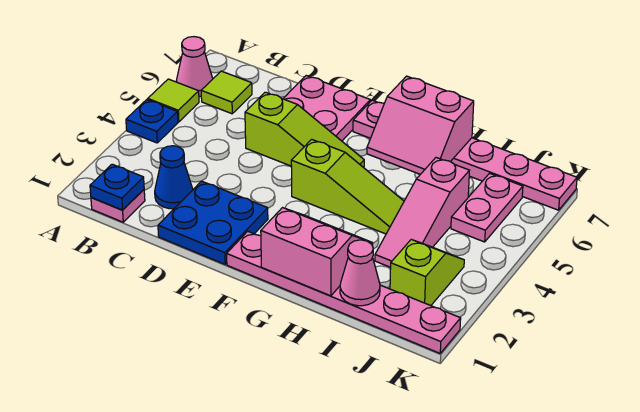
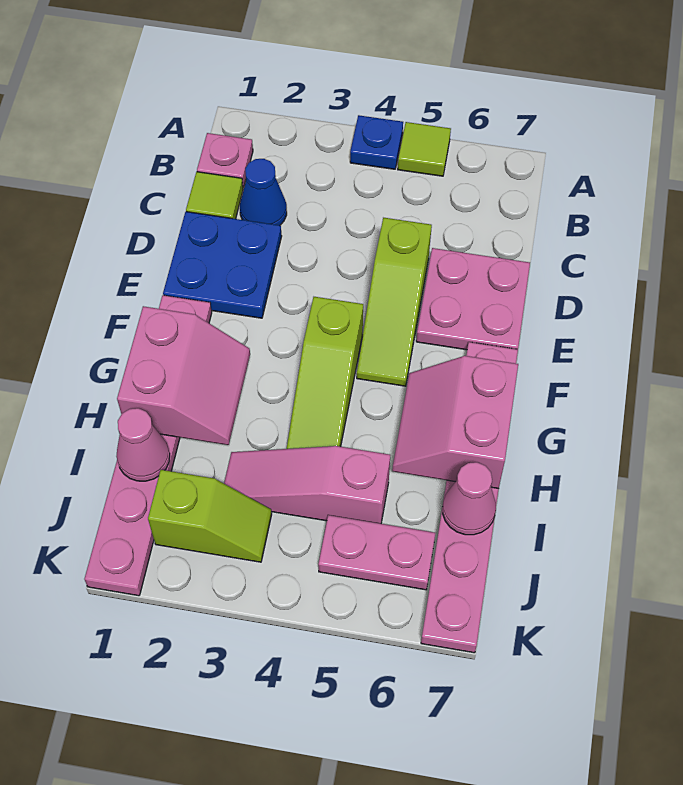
pink cone A6 level 1 -> pink cone I7 level 2
blue plate B1 level 2 -> none
lime tile B6 level 1 -> lime tile C1 level 1

